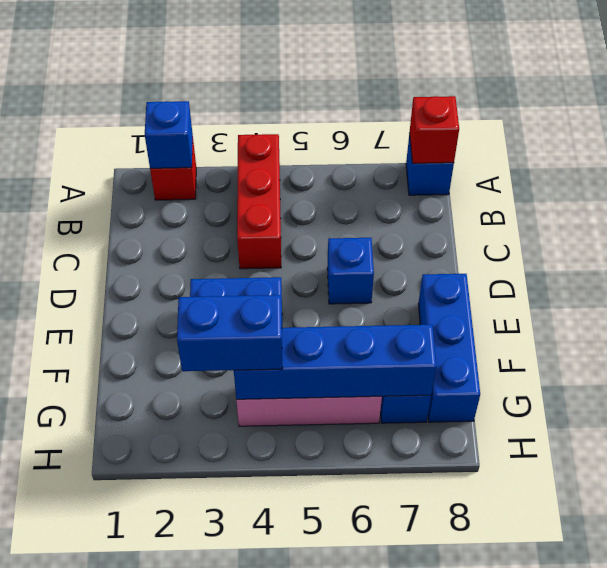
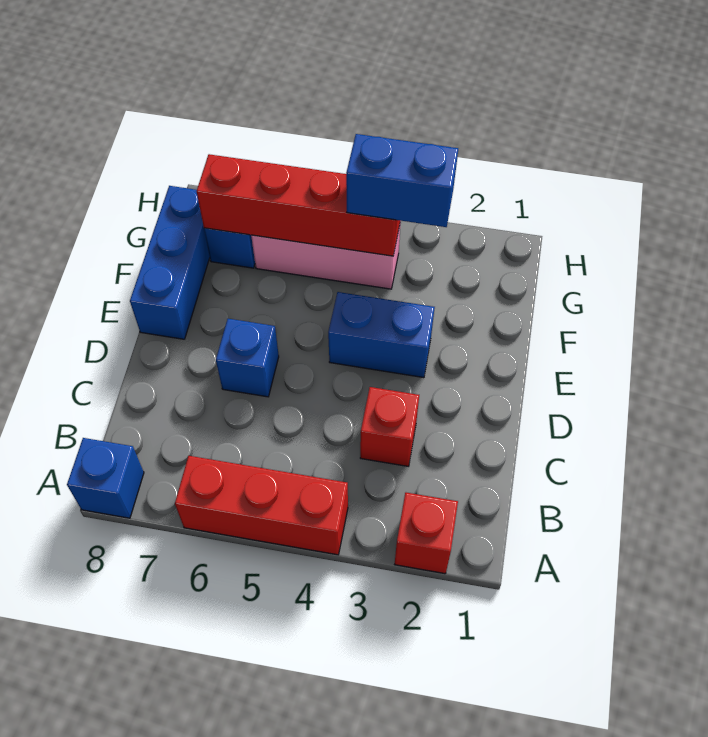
blue brick A2 level 2 -> none
red brick A4:C4 level 1 -> red brick A4:A6 level 1
red brick A8 level 2 -> red brick C3 level 1
blue brick G4:G7 level 2 -> red brick G4:G7 level 2

